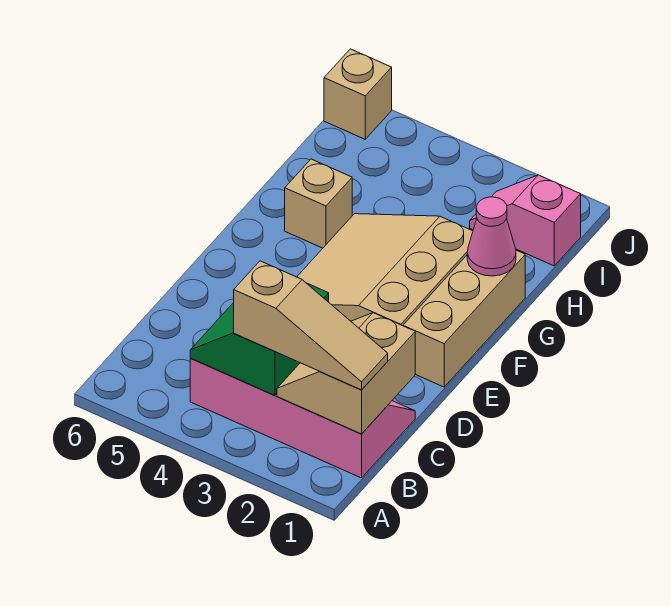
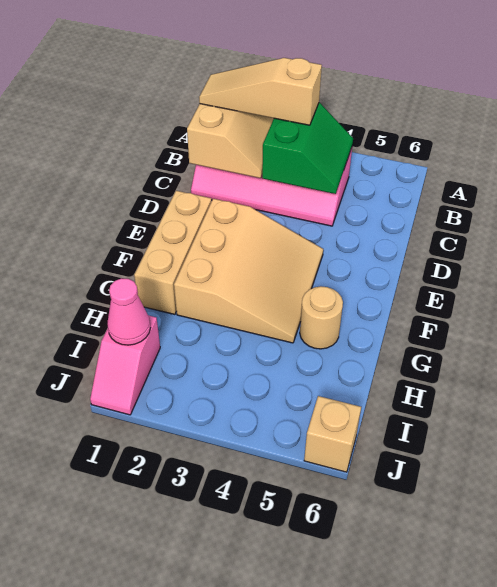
pink cone G1 level 2 -> pink cone I1 level 2
tan brick G5 level 1 -> tan round brick G5 level 1
pink slope I1:I2 level 1 top 1 -> pink slope I1:J1 level 1 top I

